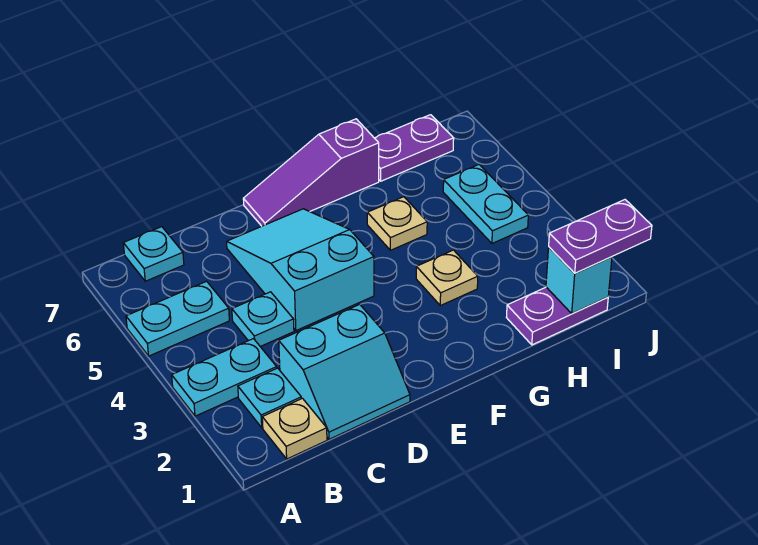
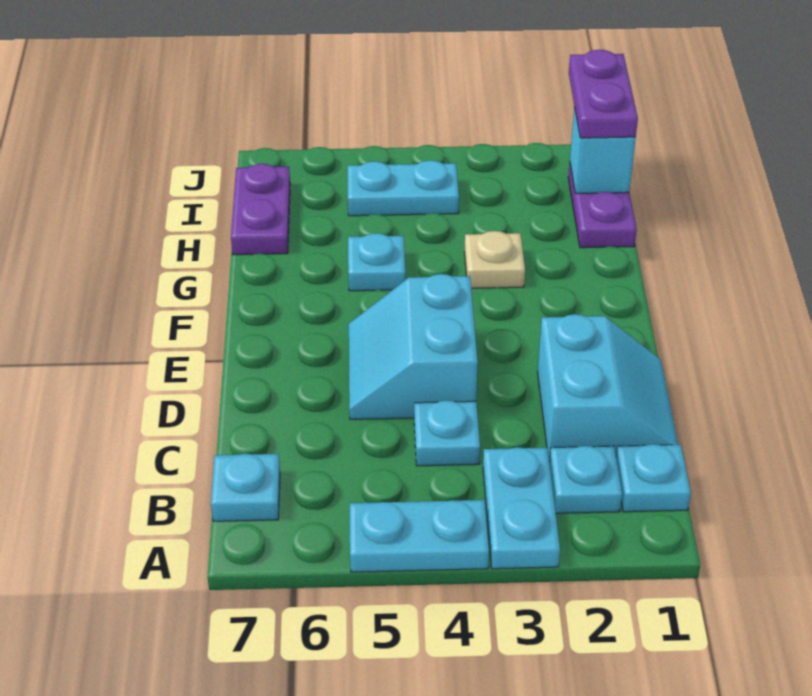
cyan plate A5:B5 level 1 -> cyan plate A4:A5 level 1
tan plate B1 level 1 -> cyan plate B1 level 1
cyan slope D4:E6 level 1 top 4 -> cyan slope D4:E5 level 1 top 4
purple slope E7:G7 level 1 top G -> none
tan plate G5 level 1 -> cyan plate G5 level 1

